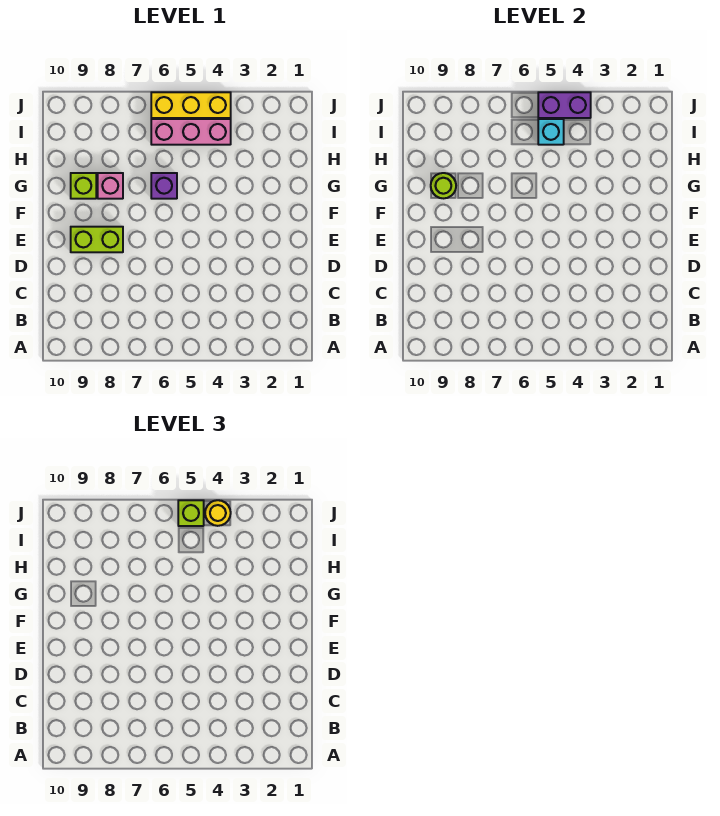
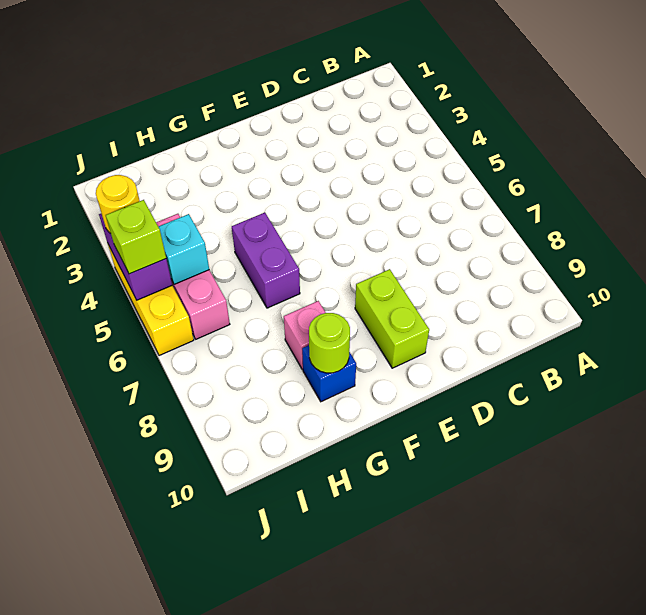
purple brick G6 level 1 -> purple brick G5:G6 level 1
lime brick G9 level 1 -> blue brick G9 level 1

